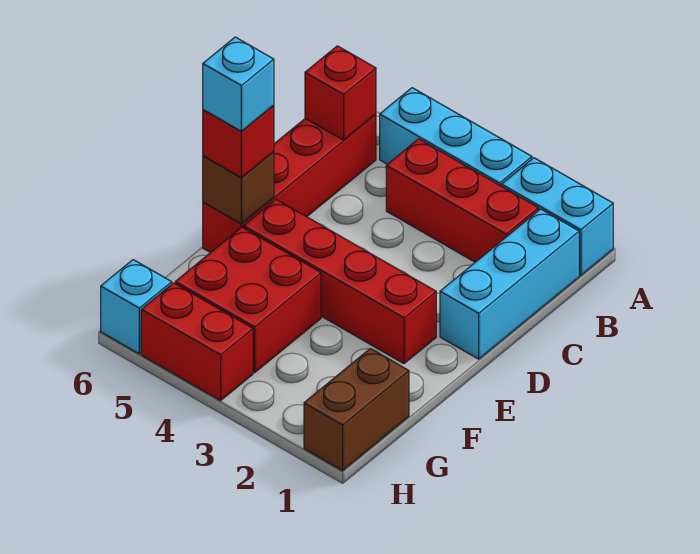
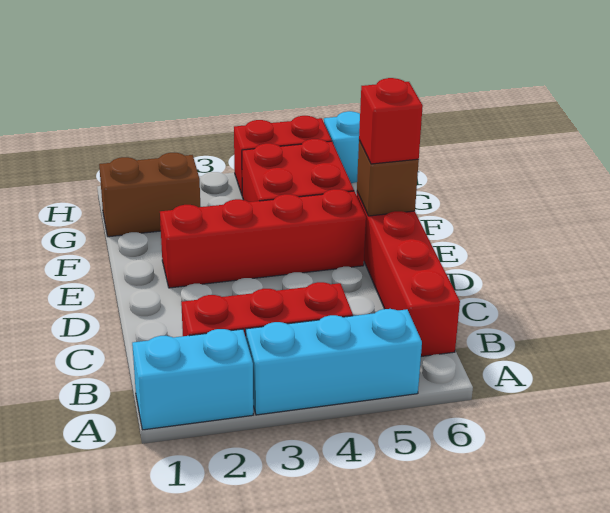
cyan brick B1:D1 level 1 -> none
red brick B6 level 2 -> none
cyan brick E6 level 4 -> none
brown brick G1:H1 level 1 -> brown brick G1:G2 level 1

